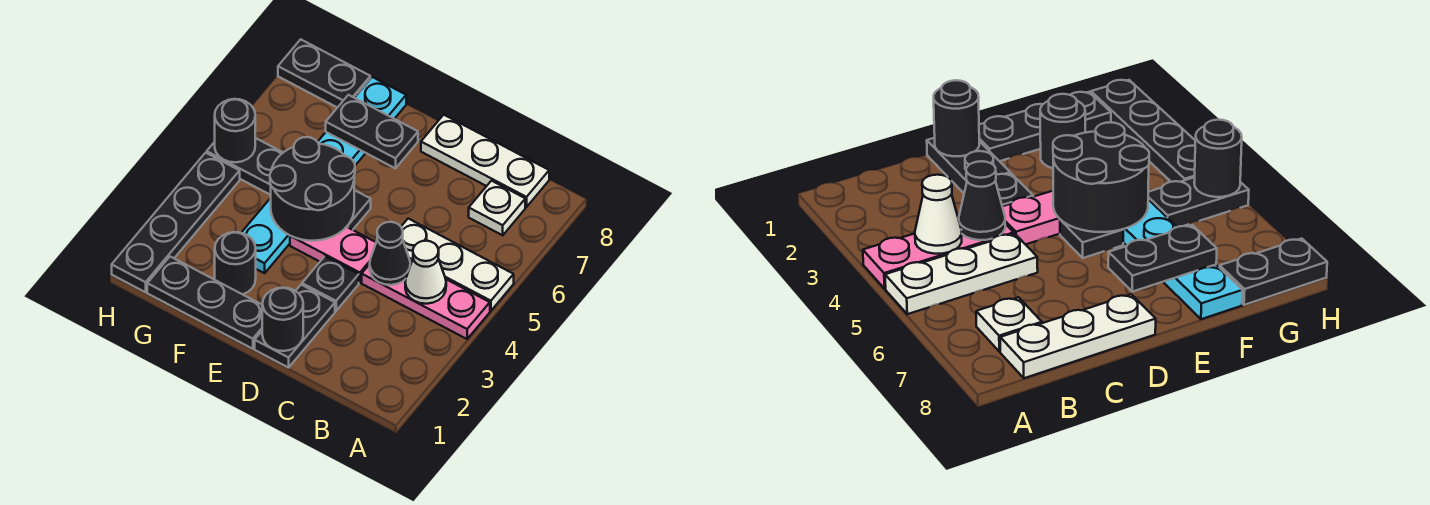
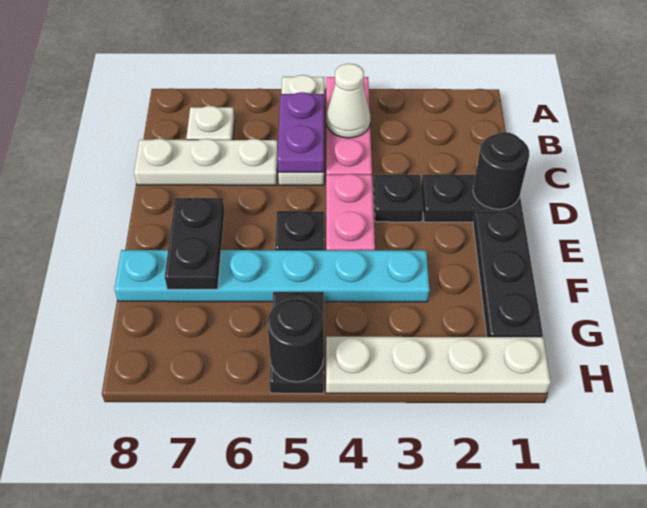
none -> purple plate B5:C5 level 2
white plate B8:D8 level 1 -> white plate C6:C8 level 1
black cone C4 level 2 -> none
black round brick E4:F5 level 2 -> none
black round brick F2 level 1 -> none
black plate G8:H8 level 1 -> none
black plate H1:H4 level 1 -> white plate H1:H4 level 1

